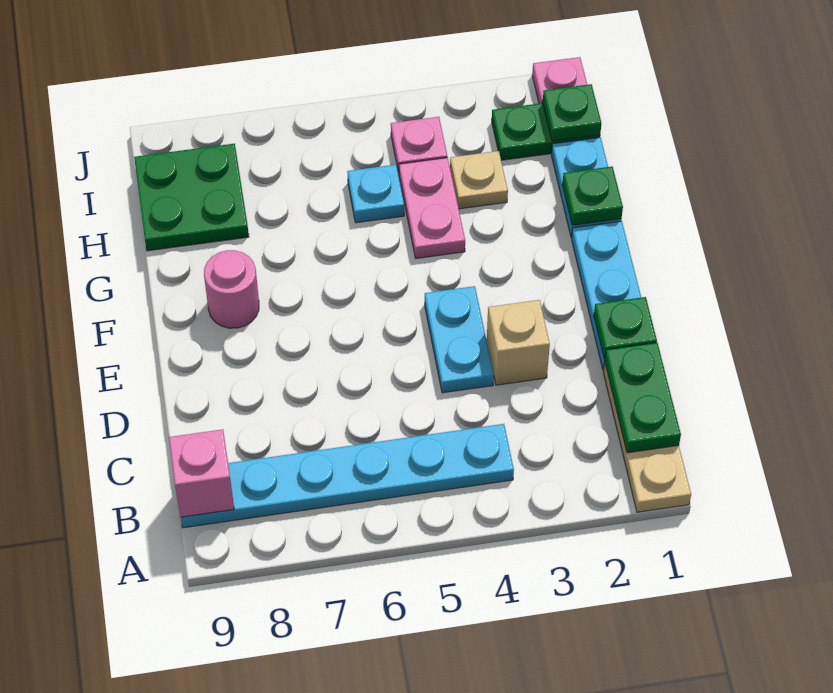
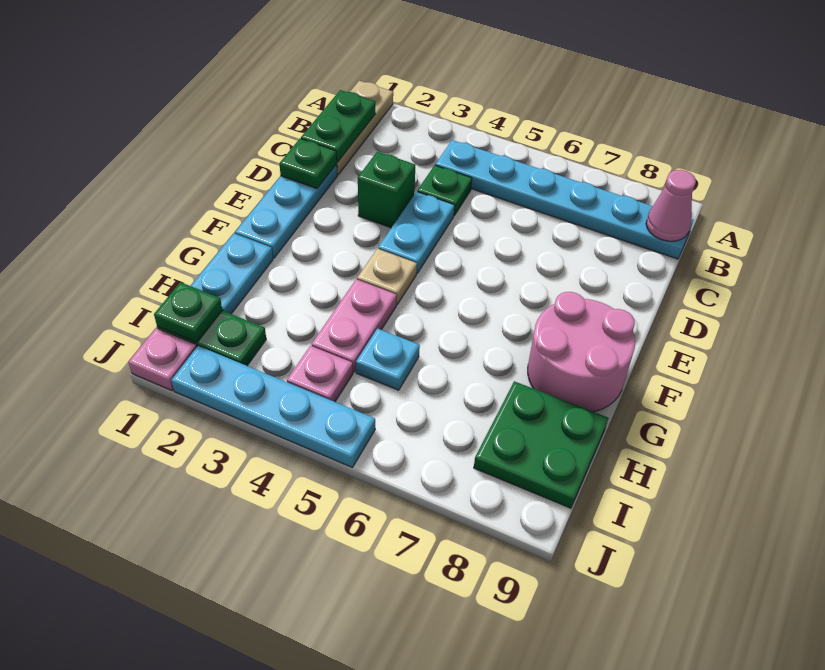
pink brick B9 level 2 -> pink cone B9 level 2
tan brick D3 level 1 -> green brick D3 level 1
pink round brick F8 level 1 -> pink round brick F8:G9 level 1
green plate G1 level 2 -> green plate C4 level 1
tan plate H3 level 1 -> tan plate F4 level 1
none -> cyan plate J2:J5 level 1

